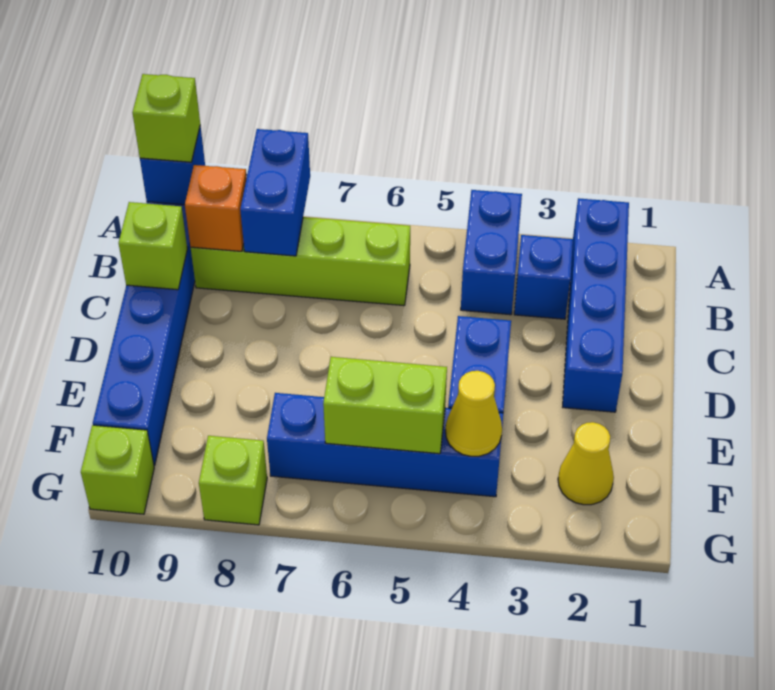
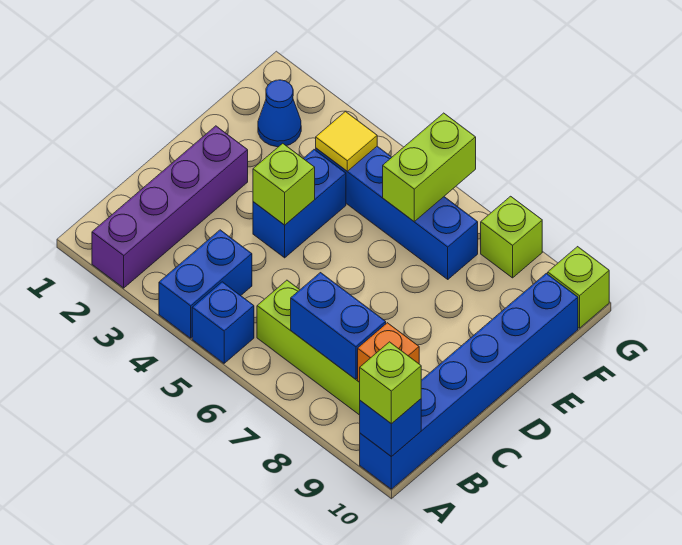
blue brick A2:D2 level 1 -> purple brick A2:D2 level 1
blue brick A8:B8 level 2 -> blue brick B7:B8 level 2
blue brick B3 level 1 -> blue brick A5 level 1
lime brick C10 level 2 -> lime brick D4 level 2
yellow cone F2 level 1 -> blue cone F2 level 1
yellow cone F4 level 2 -> yellow tile F4 level 2
lime brick F5:F6 level 2 -> lime brick F6:G6 level 2

